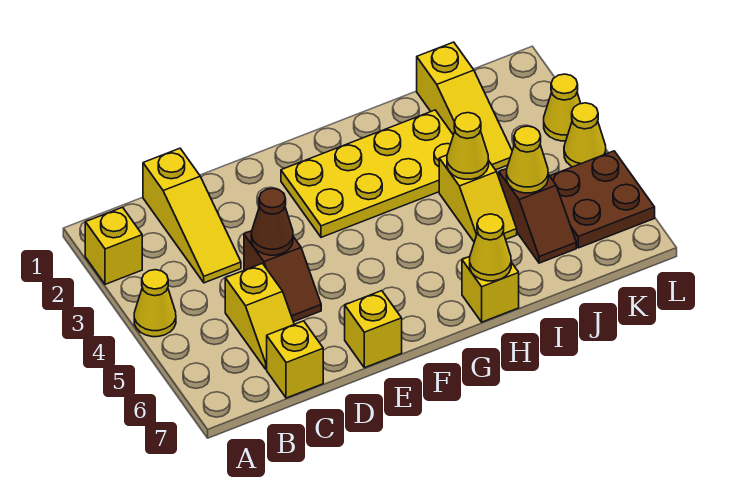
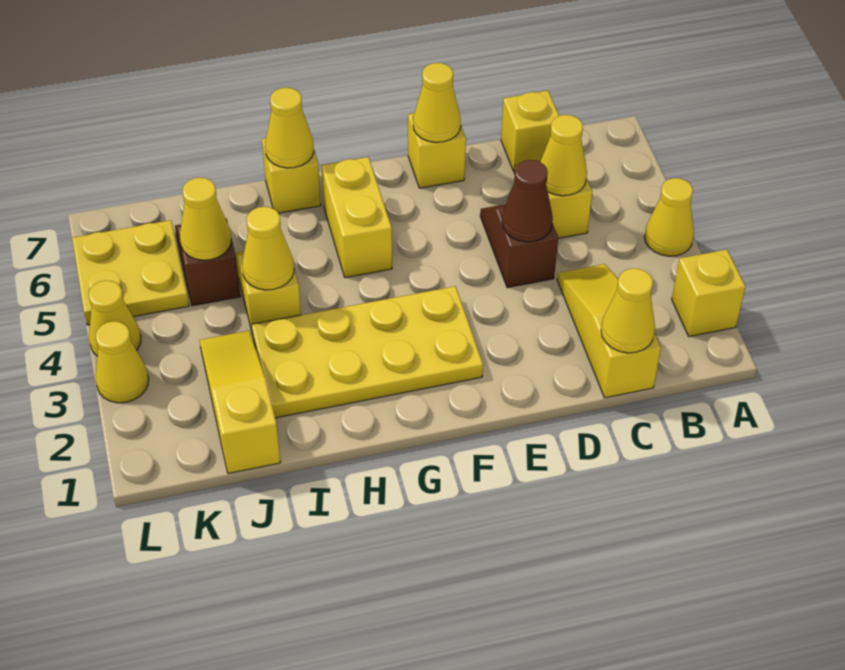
none -> yellow cone C1 level 2
none -> yellow cone C5 level 2
none -> yellow cone E7 level 2
none -> yellow brick G5:G6 level 1
brown plate K5:L6 level 1 -> yellow plate K5:L6 level 1

